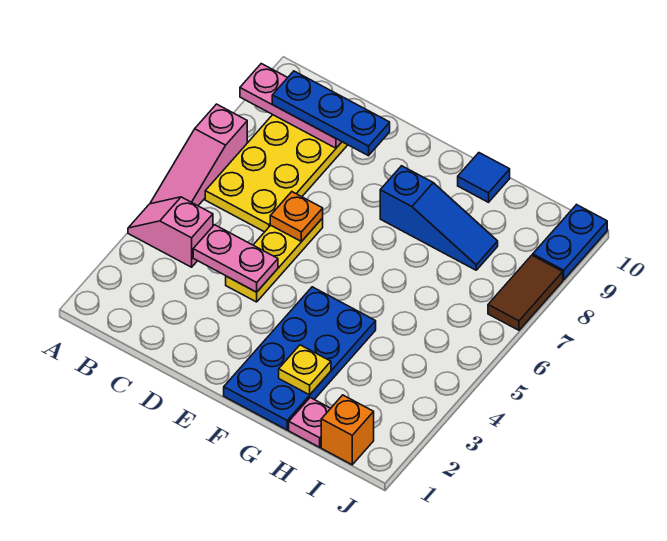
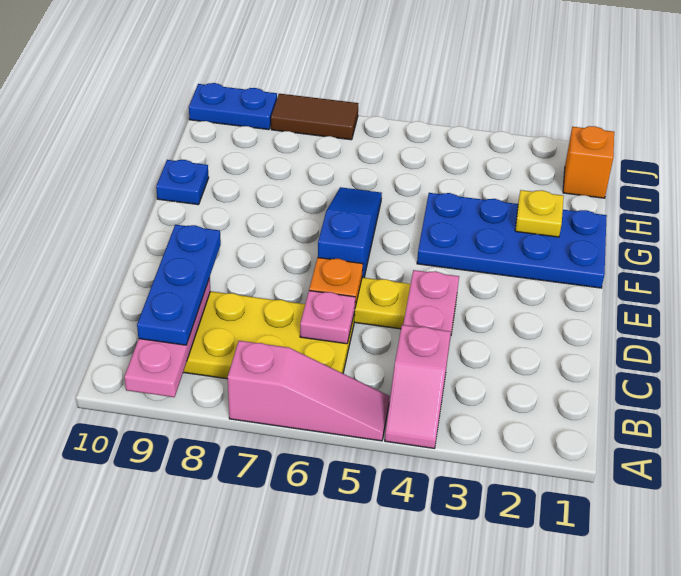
blue slope F8:H8 level 1 top F -> blue slope E6:G6 level 1 top E
blue tile G10 level 1 -> blue plate G10 level 1
pink plate H1 level 1 -> pink plate C6 level 2

